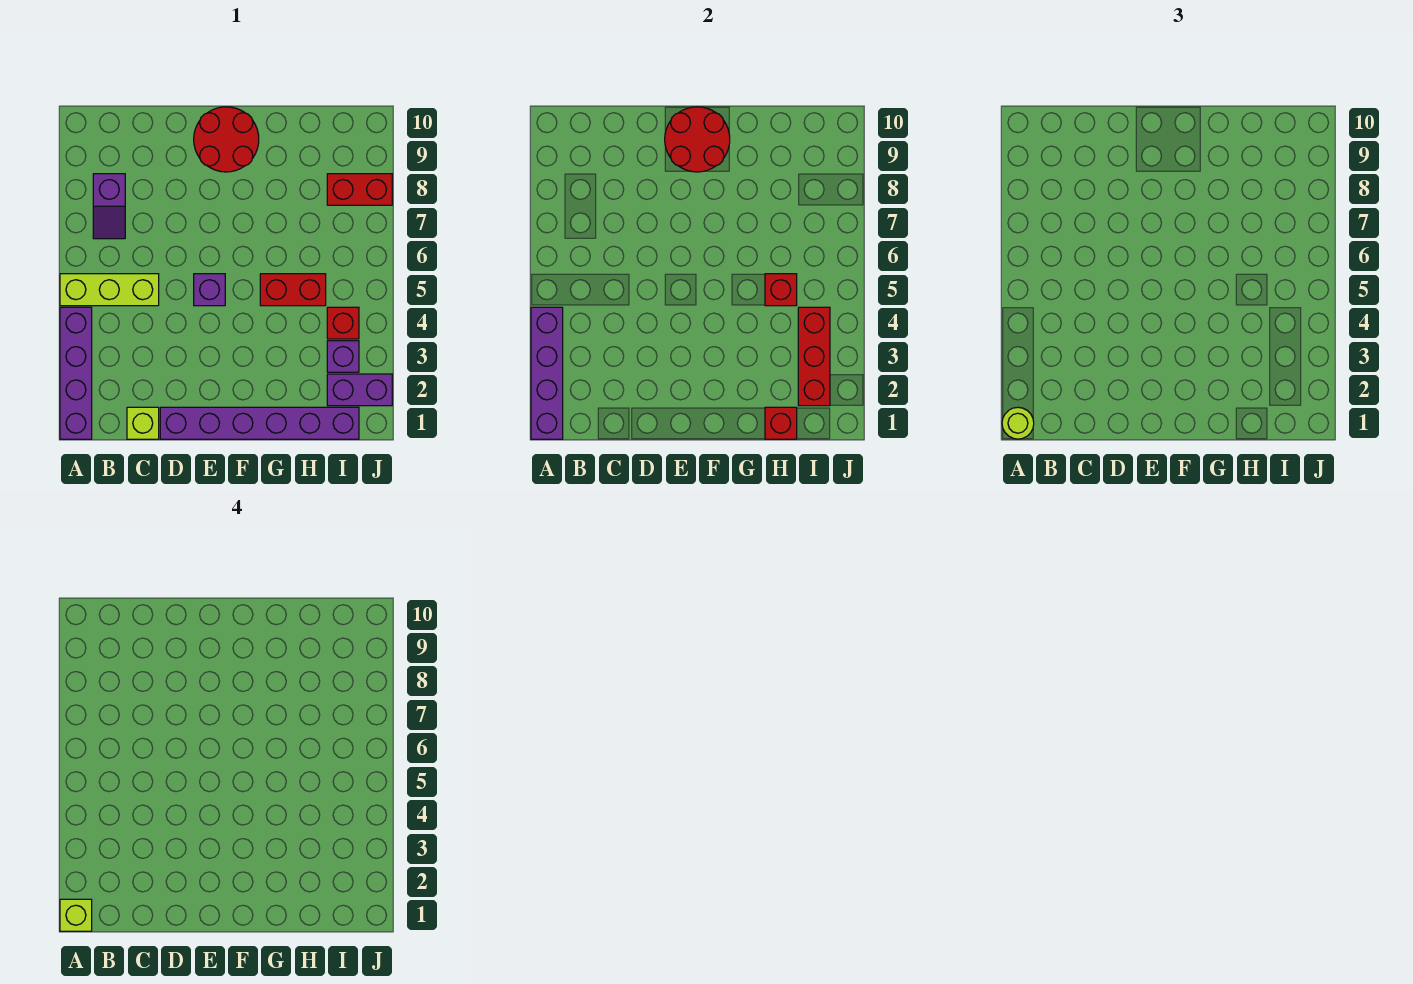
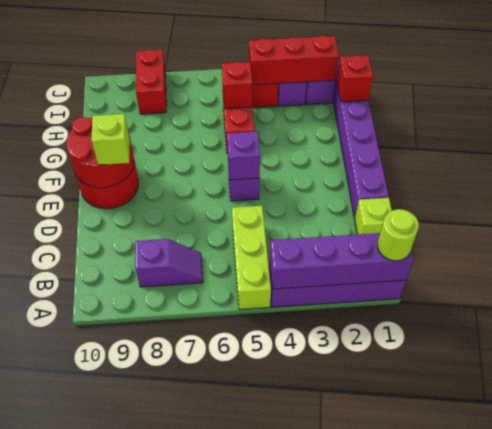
lime brick A1 level 4 -> lime brick E9 level 3
none -> purple brick E5 level 2

